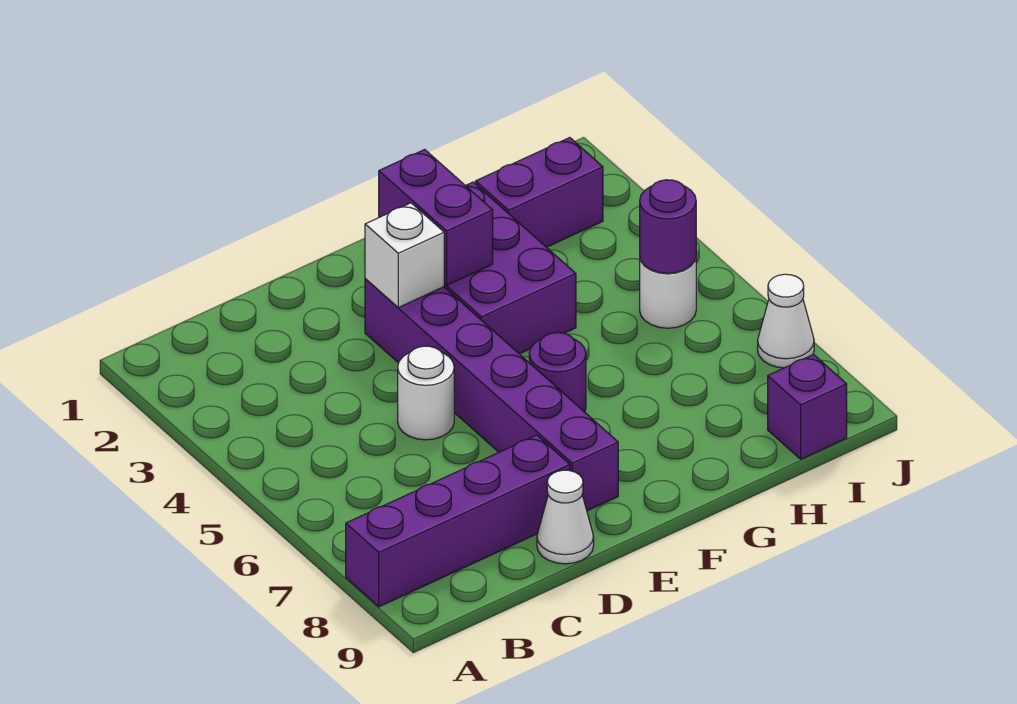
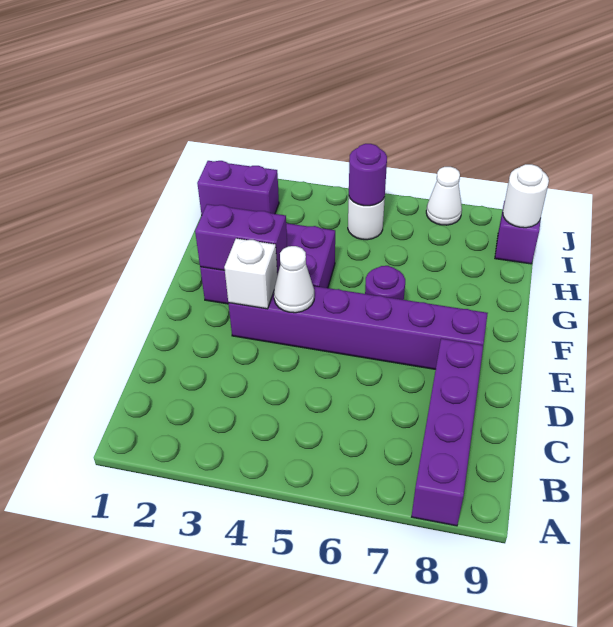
white round brick D5 level 1 -> white round brick I9 level 2
white cone D9 level 1 -> white cone E4 level 2
purple brick H2:I2 level 1 -> purple brick I1:I2 level 1

